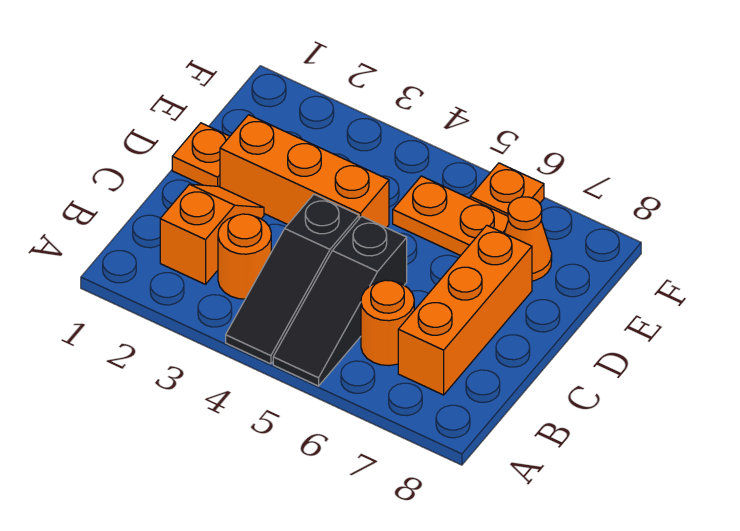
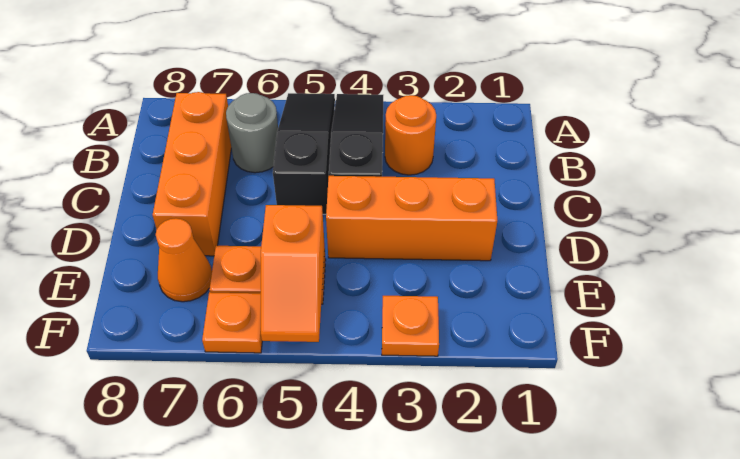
orange slope B2:C2 level 1 top B -> orange slope E5:F5 level 2 top E
orange round brick B6 level 1 -> grey round brick B6 level 1
orange plate D1 level 1 -> orange plate F3 level 1

